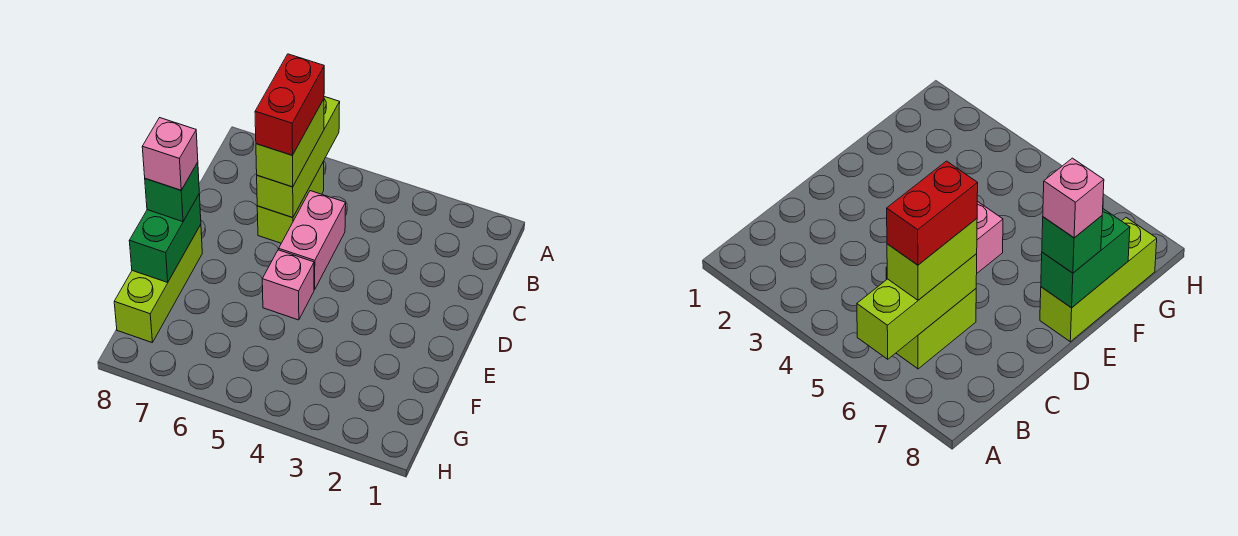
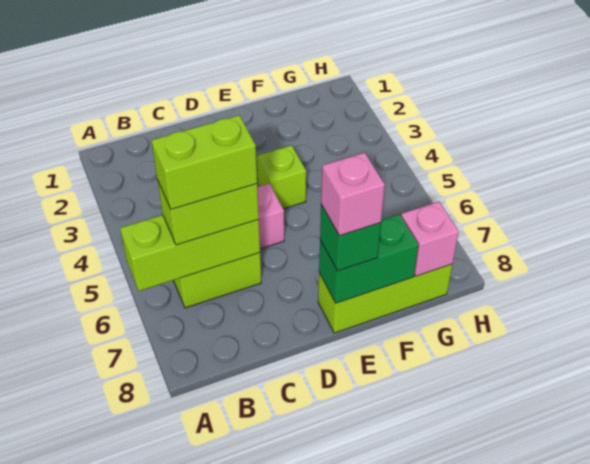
red brick B6:C6 level 4 -> lime brick B6:C6 level 4
none -> lime brick E4 level 1
pink brick E5 level 1 -> pink brick G8 level 2

